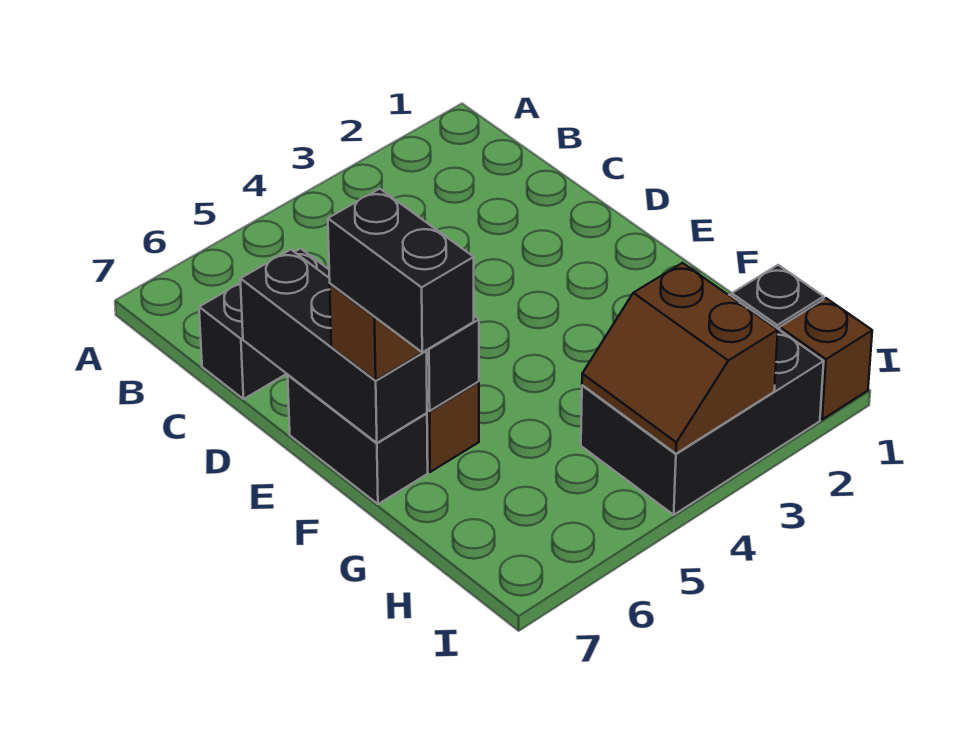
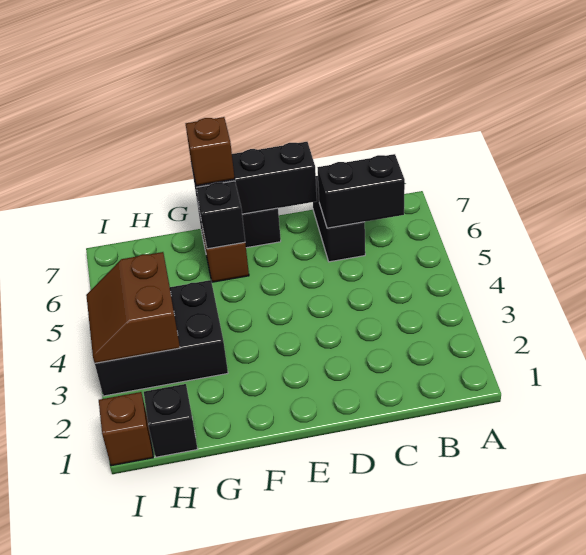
black brick F7:G7 level 4 -> black brick B6:C6 level 2
black brick H2:I4 level 1 -> black brick G3:I4 level 1
brown slope H3:I4 level 2 top 3 -> brown slope H3:I4 level 2 top H

